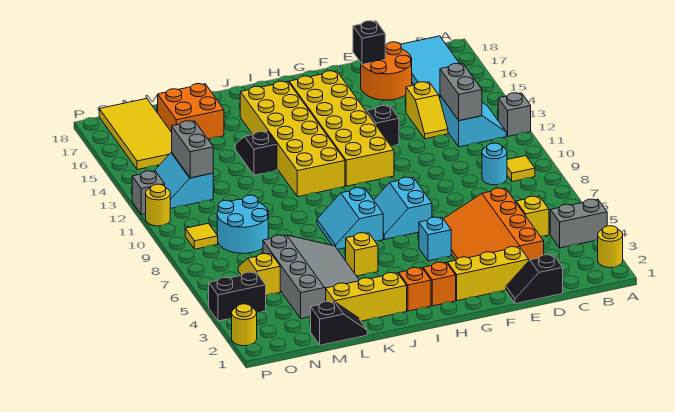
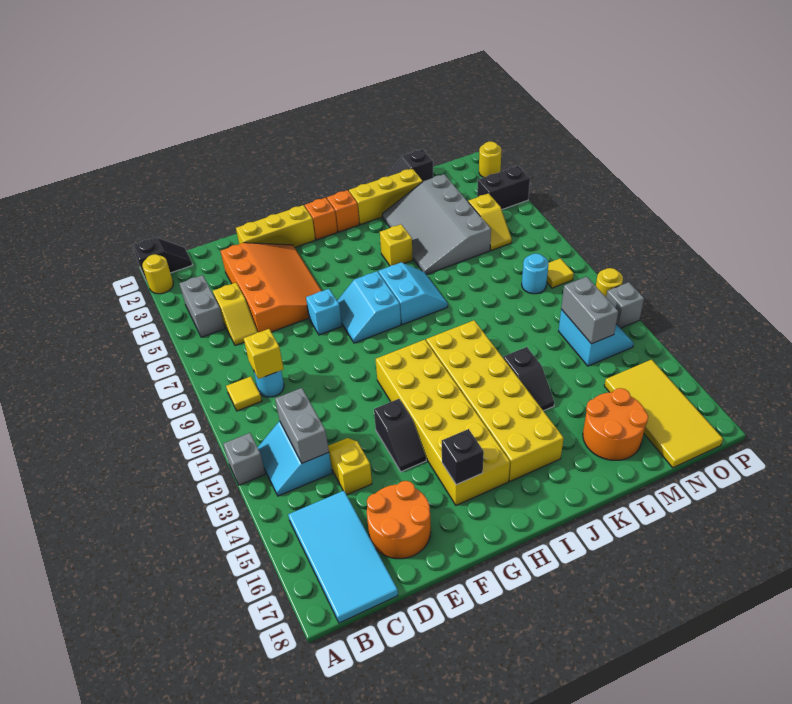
grey brick A4:B4 level 1 -> grey brick B4:B5 level 1
none -> yellow brick C9 level 2
black slope D1:E1 level 1 top D -> black slope A1:B1 level 1 top A
black brick E17 level 2 -> black brick G16 level 2
cyan brick G5 level 1 -> cyan brick F7 level 1
cyan slope G7:H8 level 1 top G -> cyan slope G7:H8 level 1 top H
orange brick L16:M17 level 1 -> orange round brick L16:M17 level 1
cyan round brick M8:N9 level 1 -> cyan round brick N9 level 1

